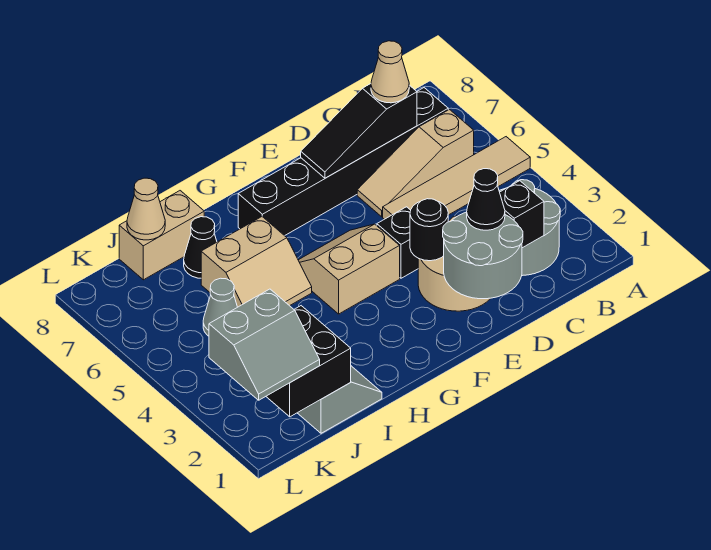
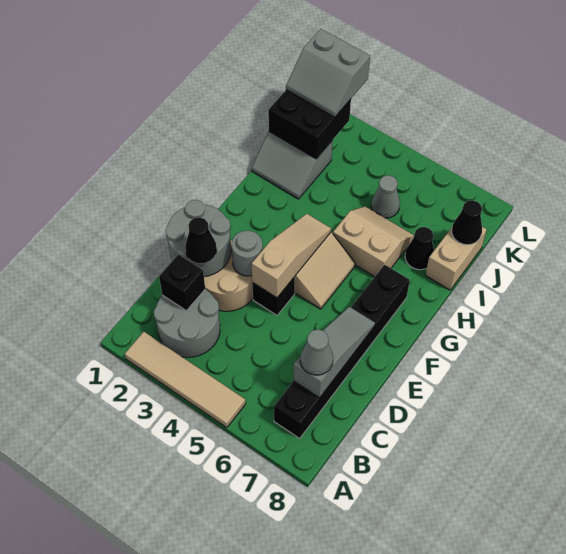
tan tile A5:D5 level 1 -> tan tile A2:A5 level 1
tan slope B6:D6 level 1 top B -> tan slope E4:G4 level 2 top E
black slope C7:E7 level 2 top C -> grey slope C7:E7 level 2 top C
tan cone C7 level 3 -> grey cone C7 level 3
black round brick E3 level 2 -> grey round brick E3 level 2
tan slope H5:I6 level 1 top 6 -> tan slope H5:I6 level 1 top H
tan cone J8 level 2 -> black cone J8 level 2
grey slope K1:L2 level 3 top 2 -> grey slope K1:L2 level 3 top L

